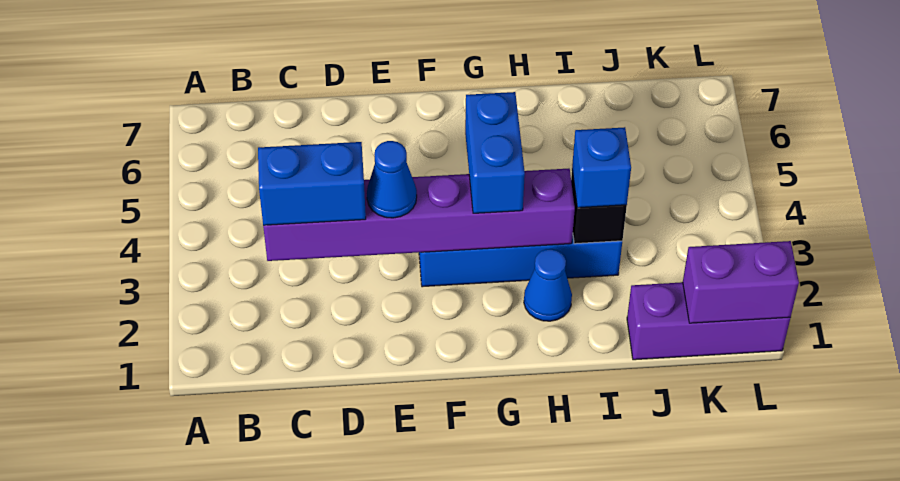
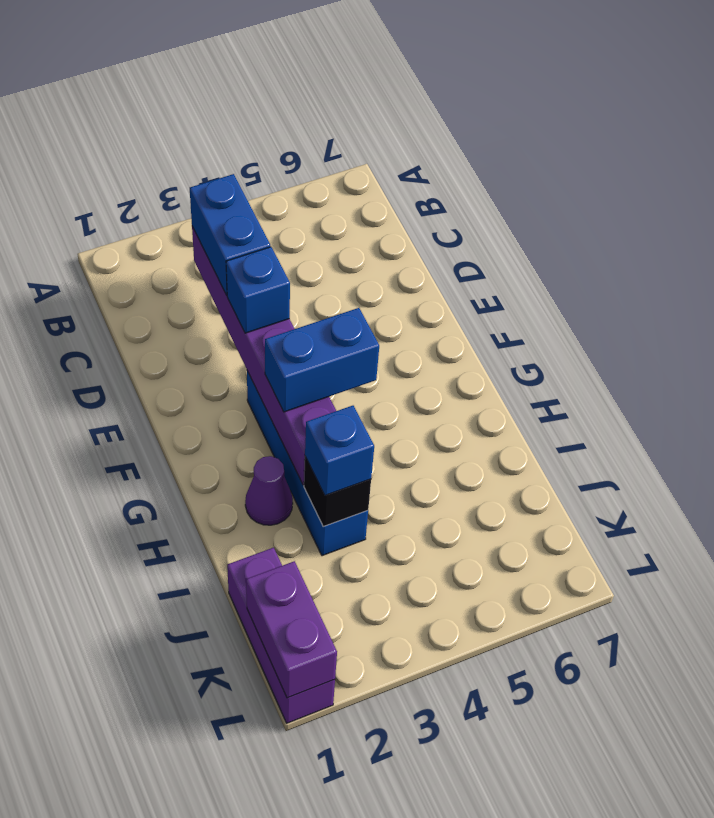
blue cone E3 level 3 -> blue brick E3 level 3
blue cone H2 level 1 -> purple cone H2 level 1

